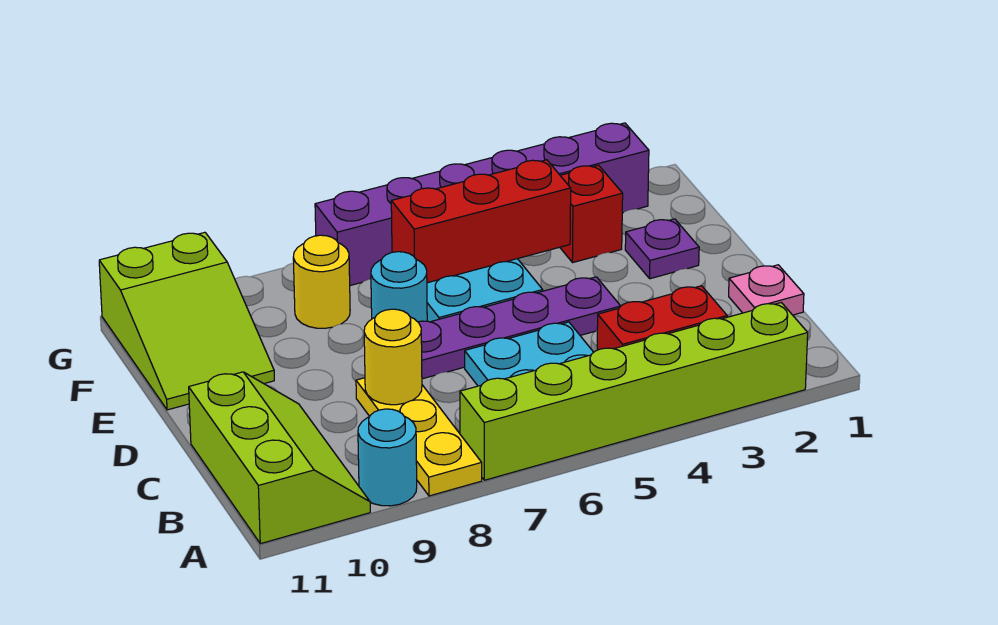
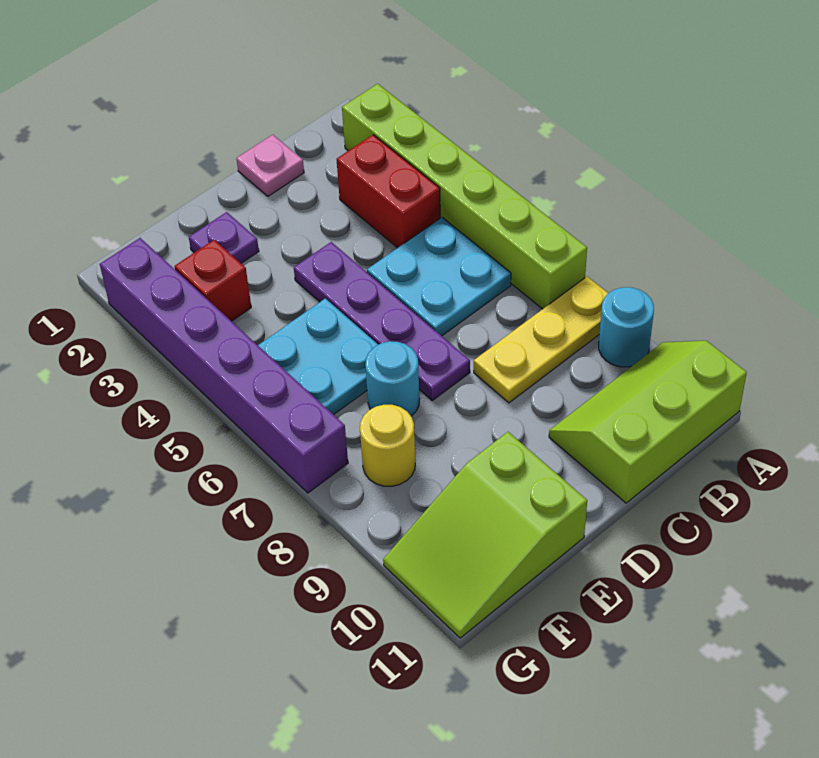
yellow round brick C8 level 2 -> none
lime slope E10:G11 level 1 top G -> lime slope E10:G11 level 1 top E
red brick F4:F6 level 2 -> none

